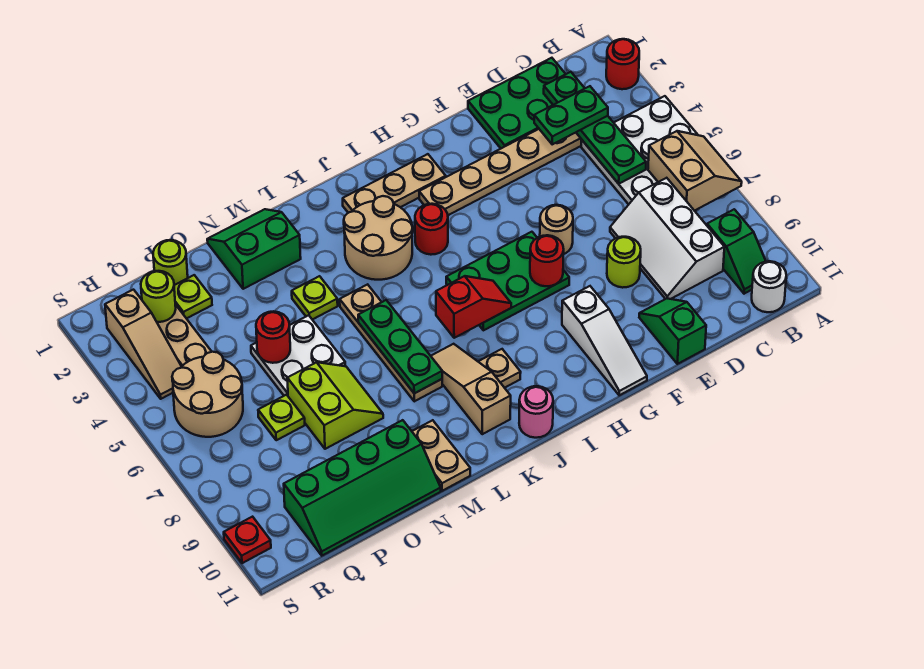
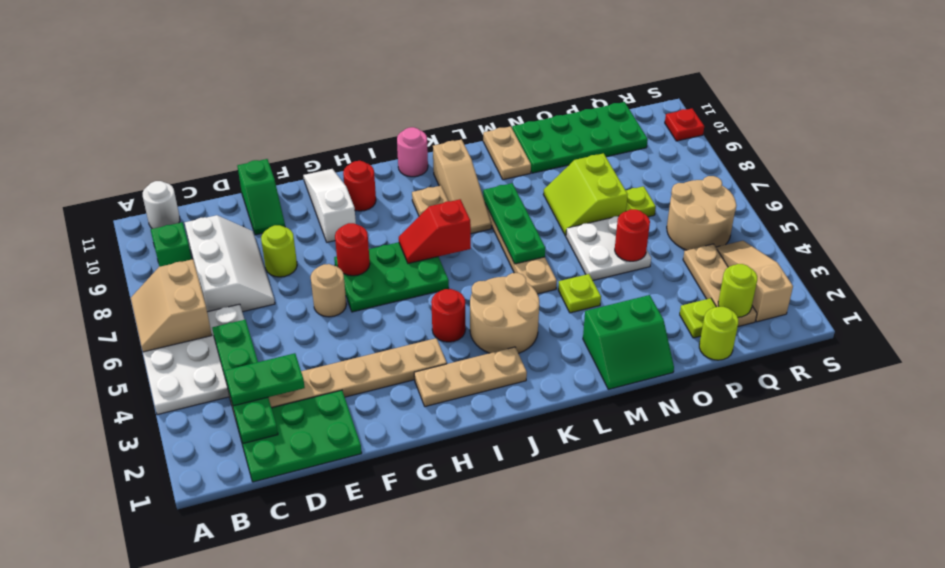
red round brick A2 level 1 -> red round brick H10 level 1
green slope N10:Q11 level 1 top 10 -> green plate N10:Q11 level 1

